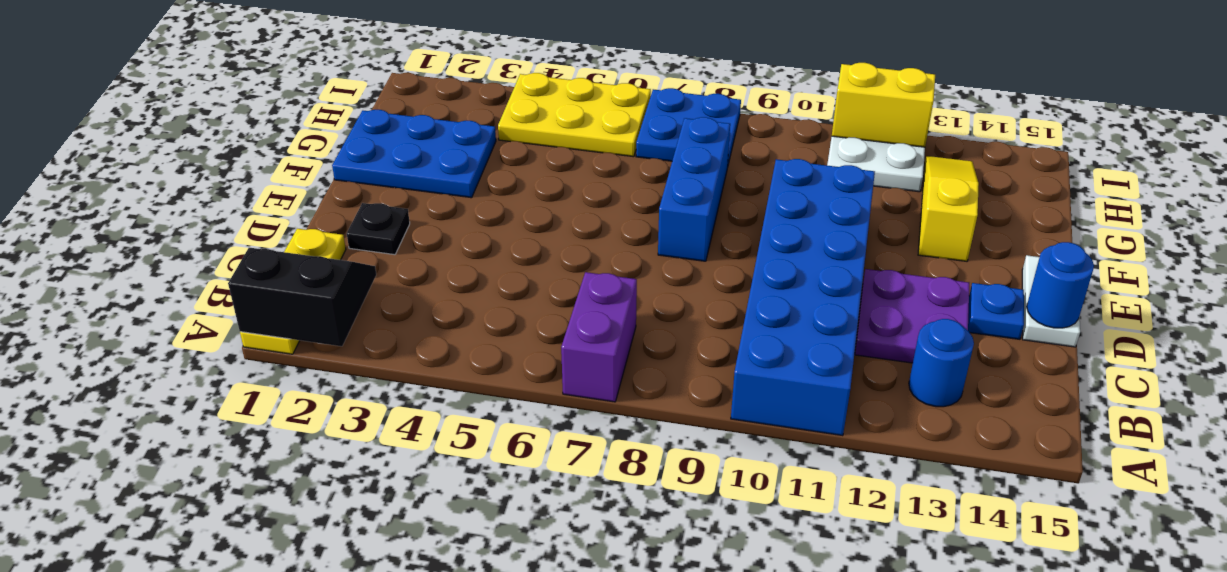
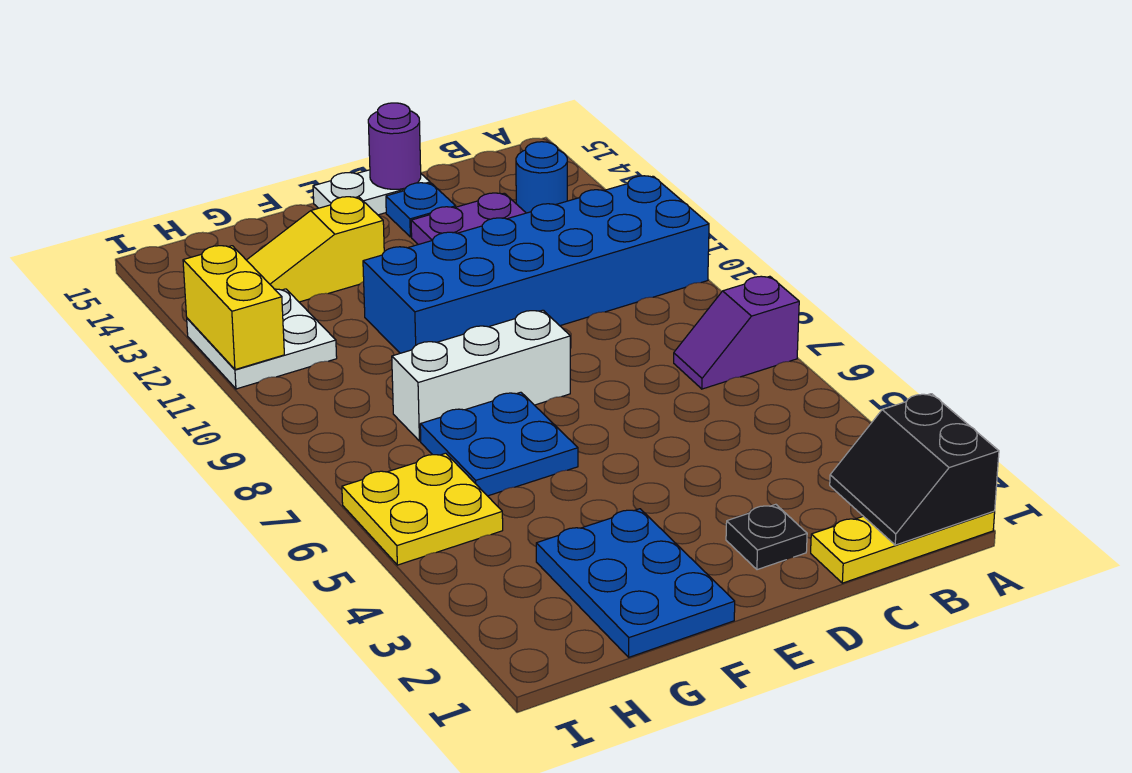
purple brick A7:B7 level 1 -> purple slope A7:B7 level 1 top A
blue round brick D15 level 2 -> purple round brick D15 level 2
blue brick E8:G8 level 1 -> white brick E8:G8 level 1
yellow plate H4:I6 level 1 -> yellow plate H5:I6 level 1
blue plate H7:I8 level 1 -> blue plate F6:G7 level 1

